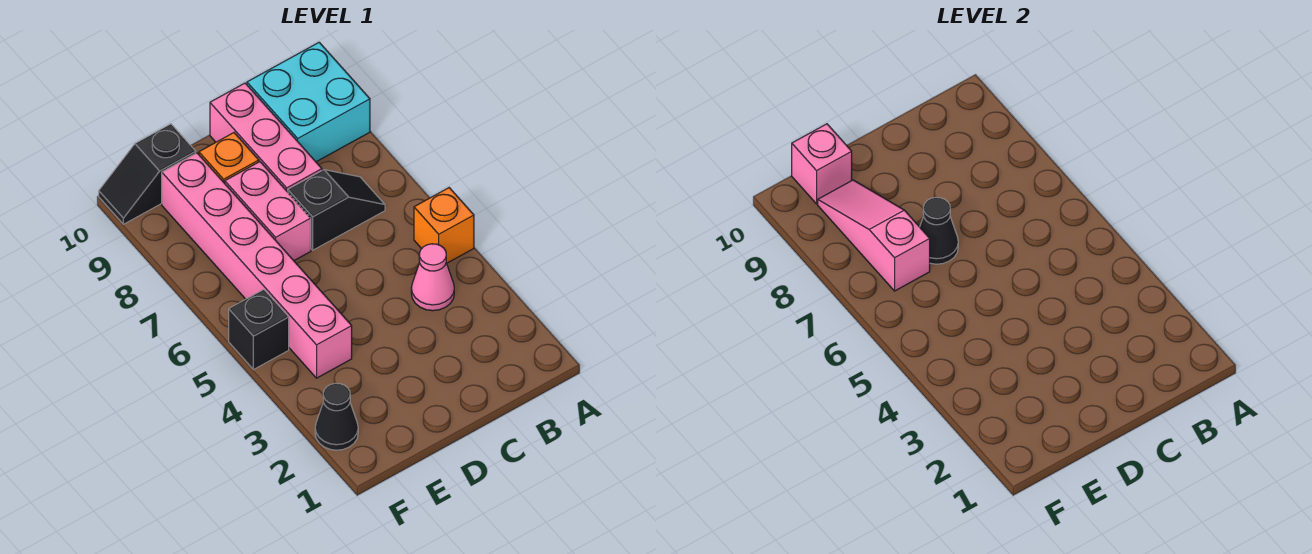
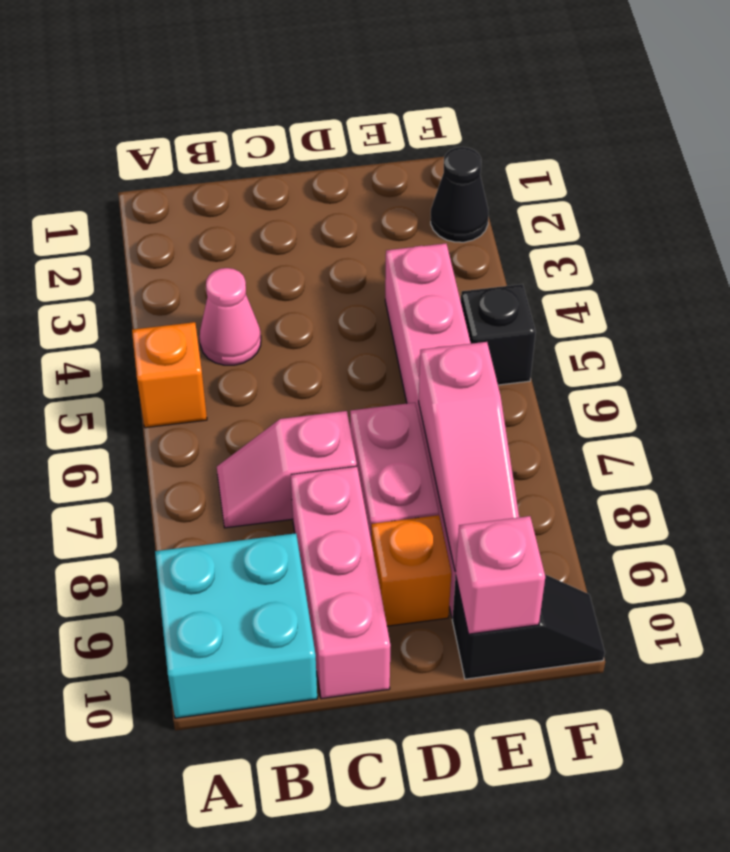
black slope B7:C7 level 1 top C -> pink slope B7:C7 level 1 top C
black cone D7 level 2 -> none

